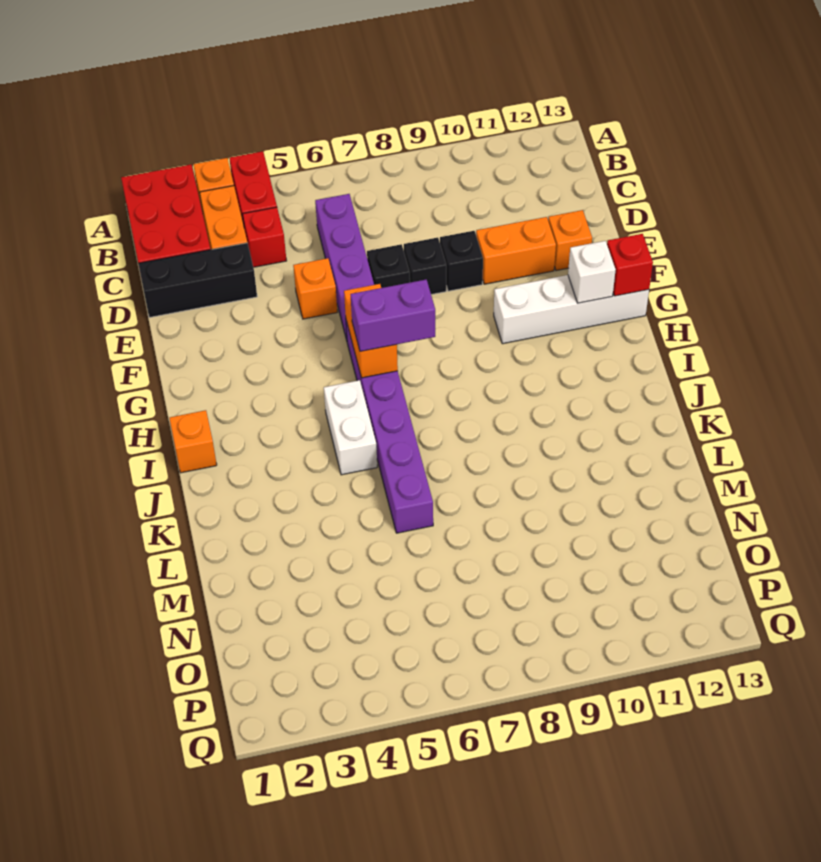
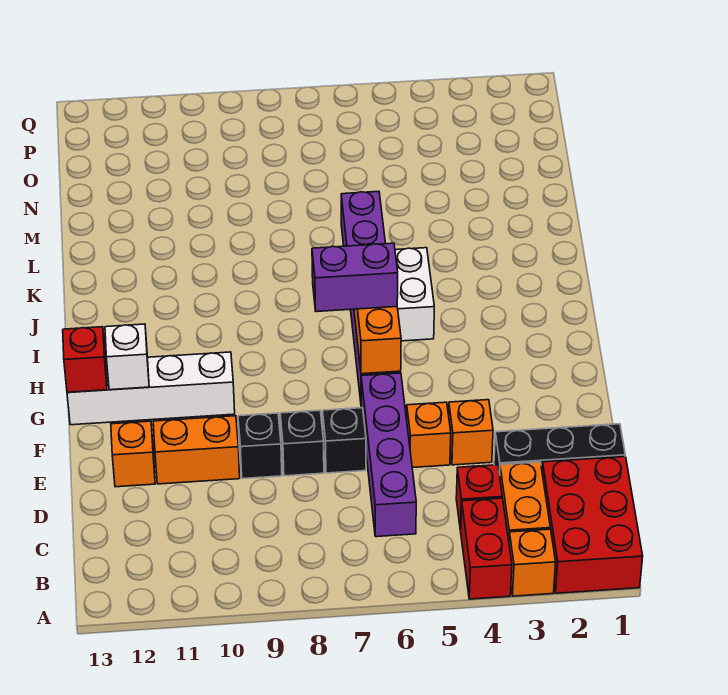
orange brick I1 level 1 -> orange brick E4 level 1

